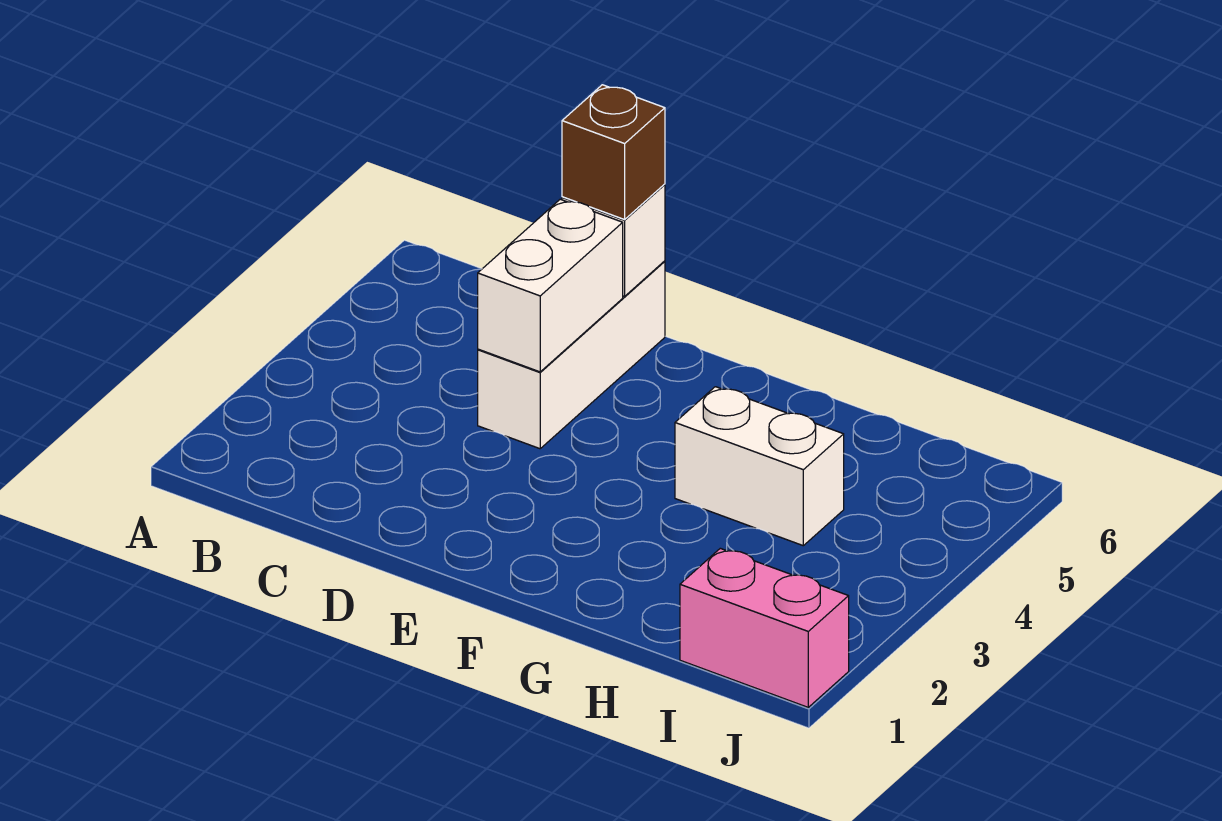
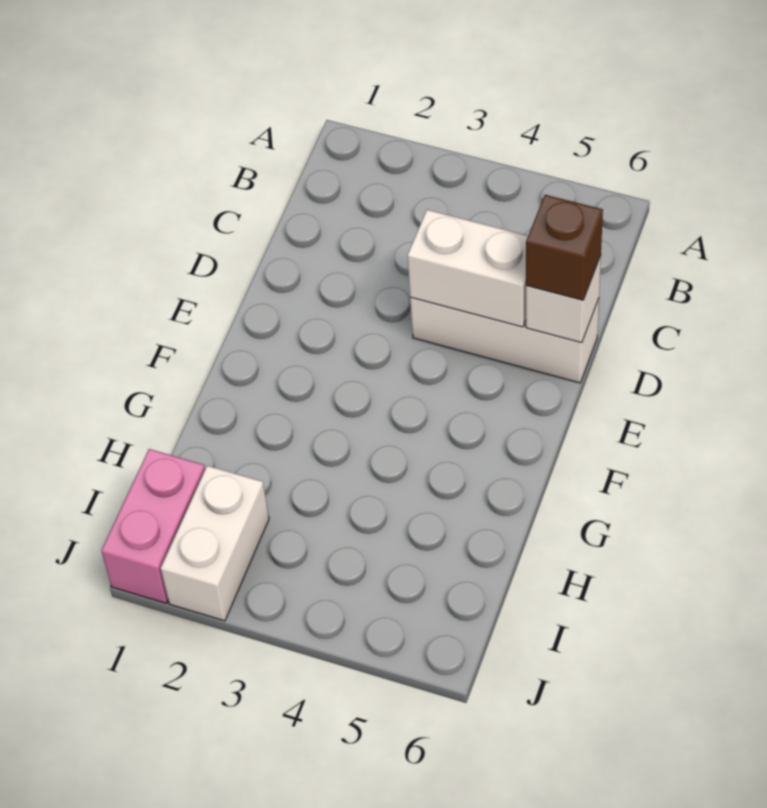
white brick G4:H4 level 1 -> white brick I2:J2 level 1

